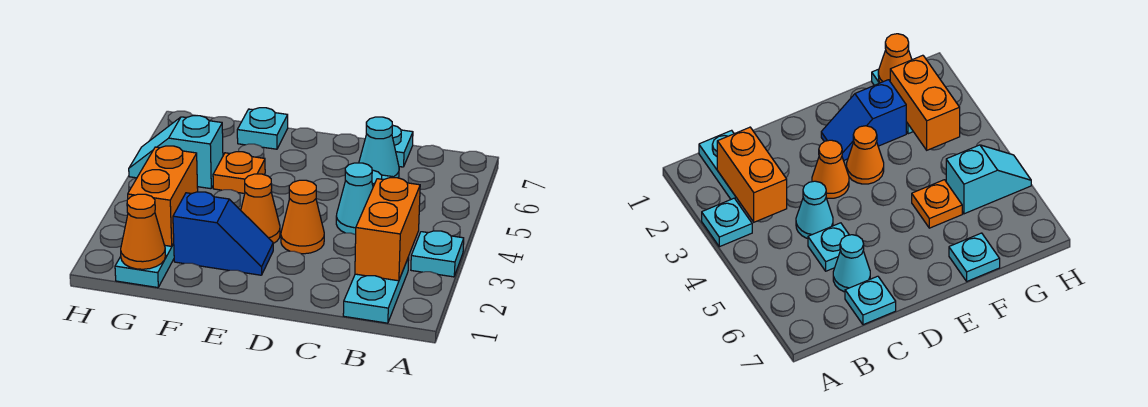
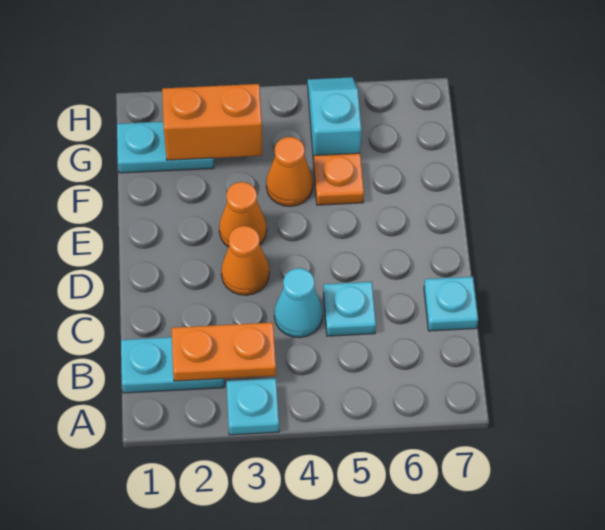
orange brick B2:B3 level 2 -> orange plate B2:B3 level 2
cyan cone C6 level 1 -> none
blue slope E2:F2 level 1 top F -> none
cyan plate F7 level 1 -> none
orange cone G1 level 2 -> orange cone F4 level 1

